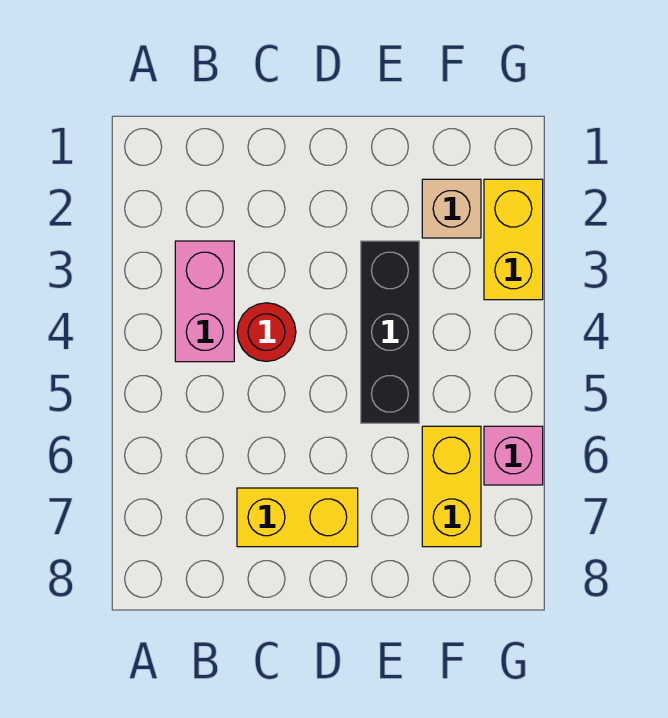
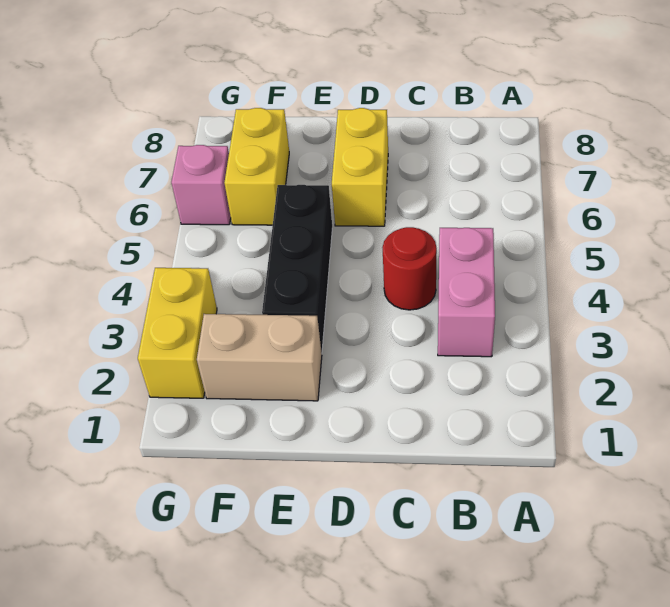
yellow brick C7:D7 level 1 -> yellow brick D6:D7 level 1
tan brick F2 level 1 -> tan brick E2:F2 level 1

